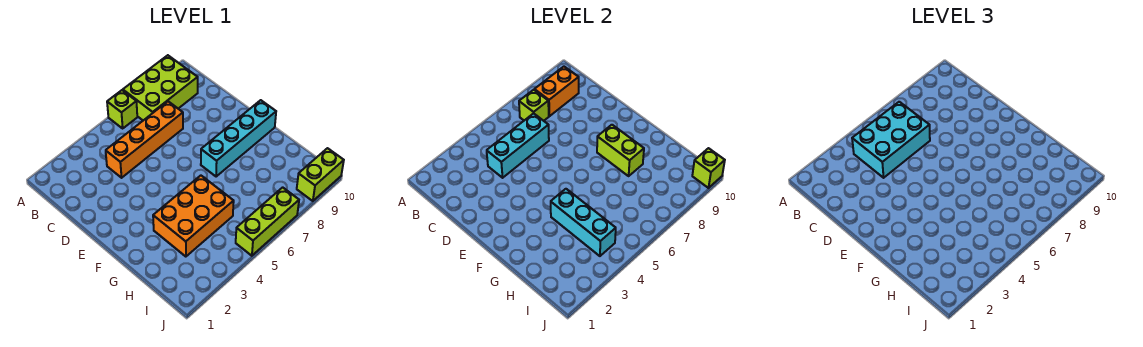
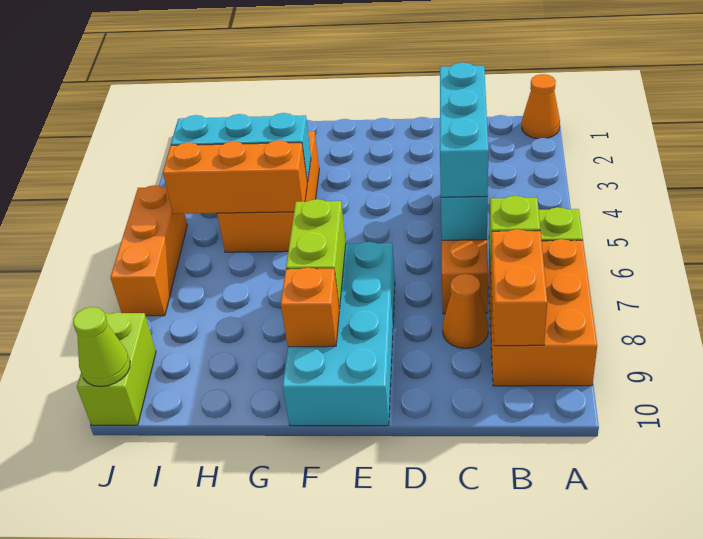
none -> orange cone A1 level 1
lime brick A7:B9 level 1 -> orange brick A7:B9 level 1
cyan brick B4:C6 level 3 -> cyan brick C4:C6 level 3
none -> orange cone C8 level 1
cyan brick F7:F10 level 1 -> cyan brick E7:F10 level 1
lime brick F8:G8 level 2 -> lime brick F7:F8 level 2
none -> orange brick F9 level 2
none -> orange brick G5:I5 level 2
lime brick J5:J7 level 1 -> orange brick J5:J7 level 1
lime brick J10 level 2 -> lime cone J10 level 2

